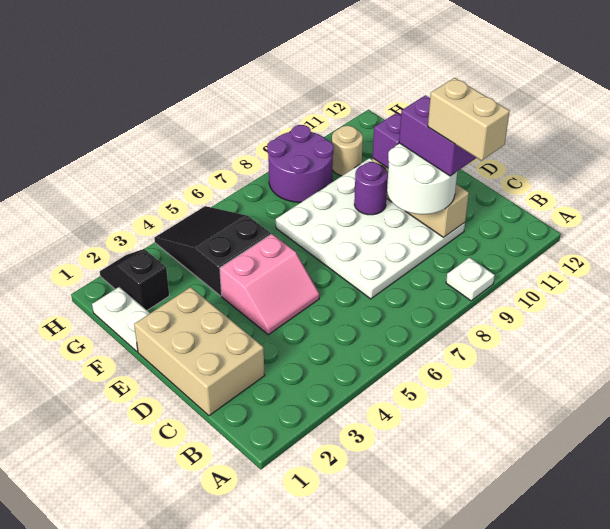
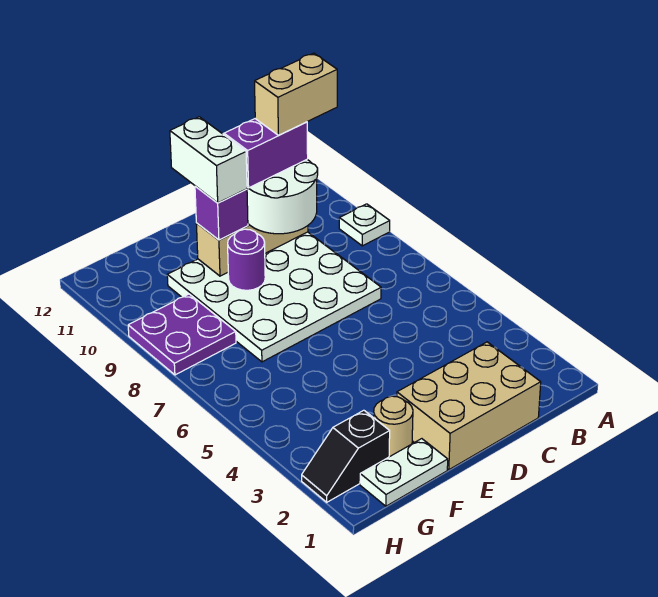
pink slope D4:E5 level 1 top E -> none
none -> white brick E10:E11 level 4
black slope F4:H5 level 1 top F -> none
purple round brick G8:H9 level 1 -> purple plate G8:H9 level 1
tan round brick G10 level 1 -> tan round brick F2 level 1

